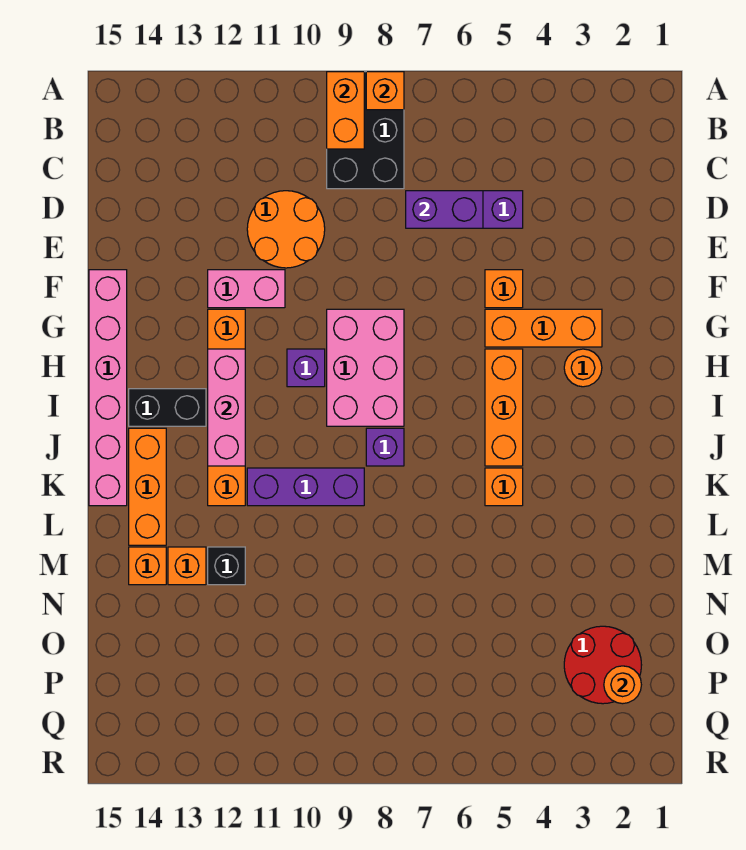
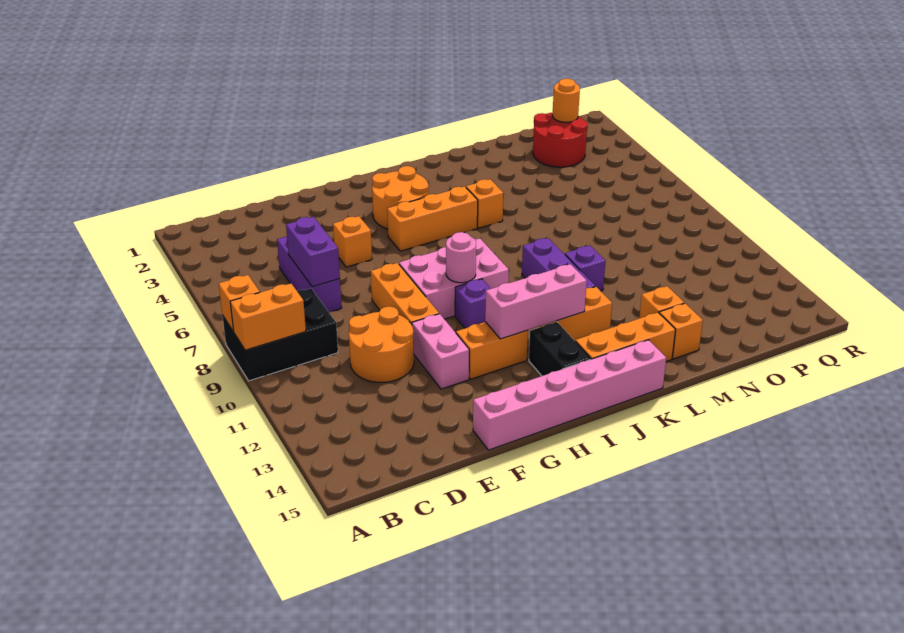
orange brick G3:G5 level 1 -> orange brick F8:F10 level 1
orange round brick H3 level 1 -> orange round brick H3:I4 level 1
none -> pink round brick H9 level 2
purple brick J8 level 1 -> purple brick L10 level 1
black brick M12 level 1 -> none

